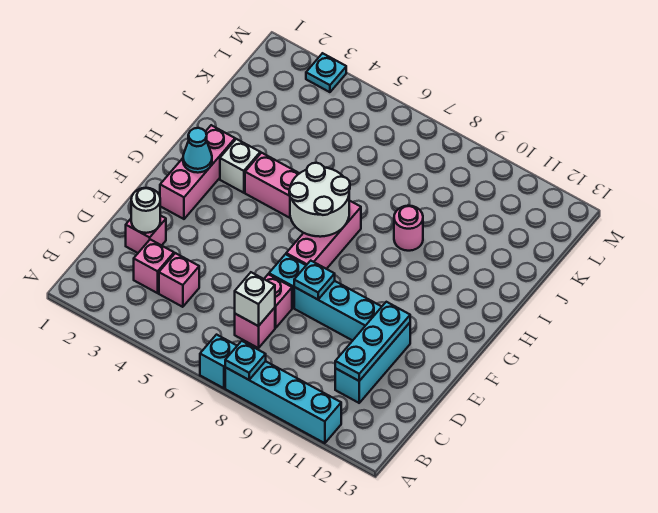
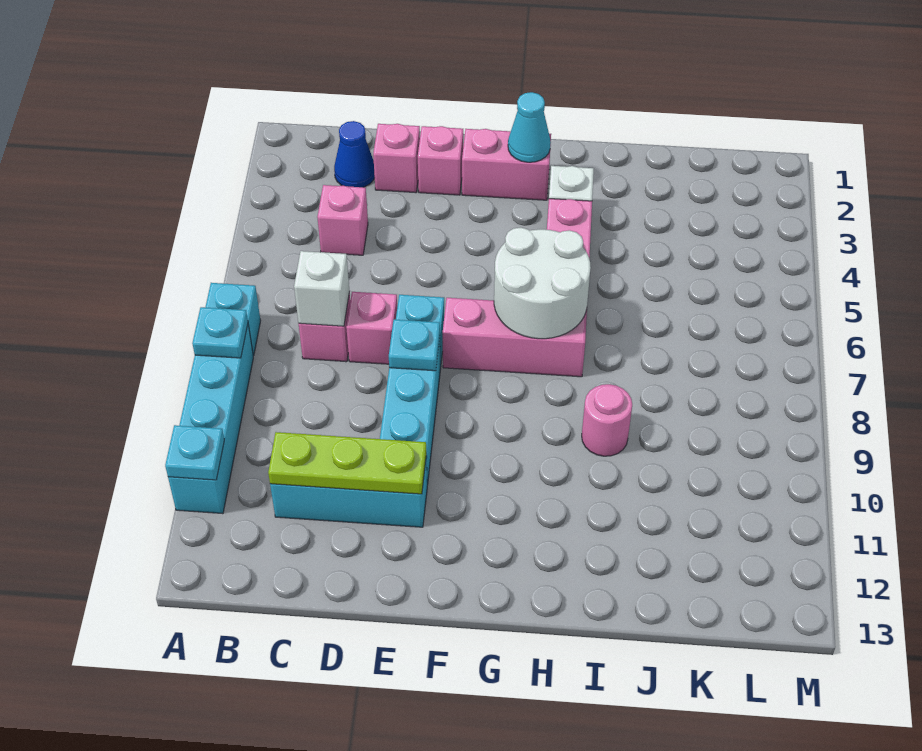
none -> blue cone C2 level 1
pink brick C3 level 1 -> pink brick E2 level 1
cyan plate C11:E11 level 2 -> lime plate C11:E11 level 2
white round brick D2 level 2 -> none
pink brick F2:H2 level 1 -> pink brick F2:G2 level 1
cyan plate M3 level 1 -> cyan plate A11 level 2

